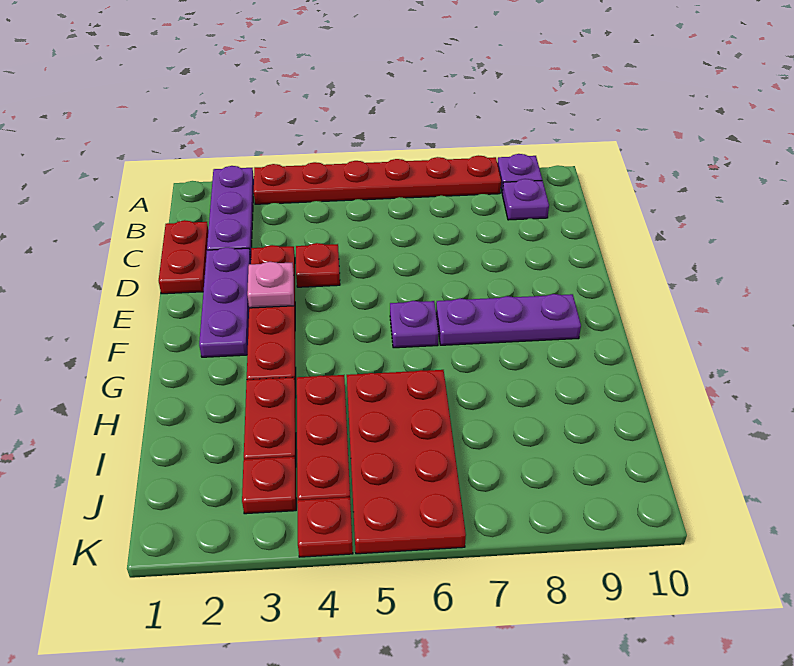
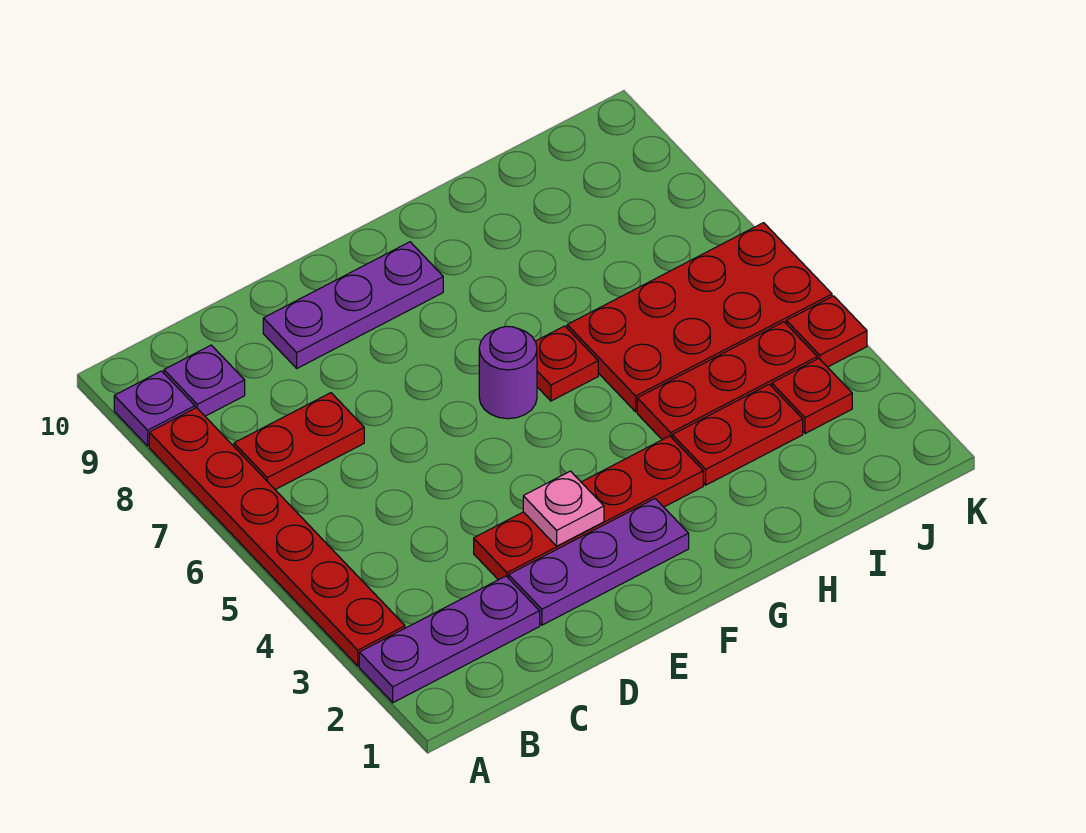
red plate C1:D1 level 1 -> red plate B7:C7 level 1
red plate D4 level 1 -> red plate G6 level 1
purple plate F6 level 1 -> purple round brick F6 level 1
purple plate F7:F9 level 1 -> purple plate D9:F9 level 1

